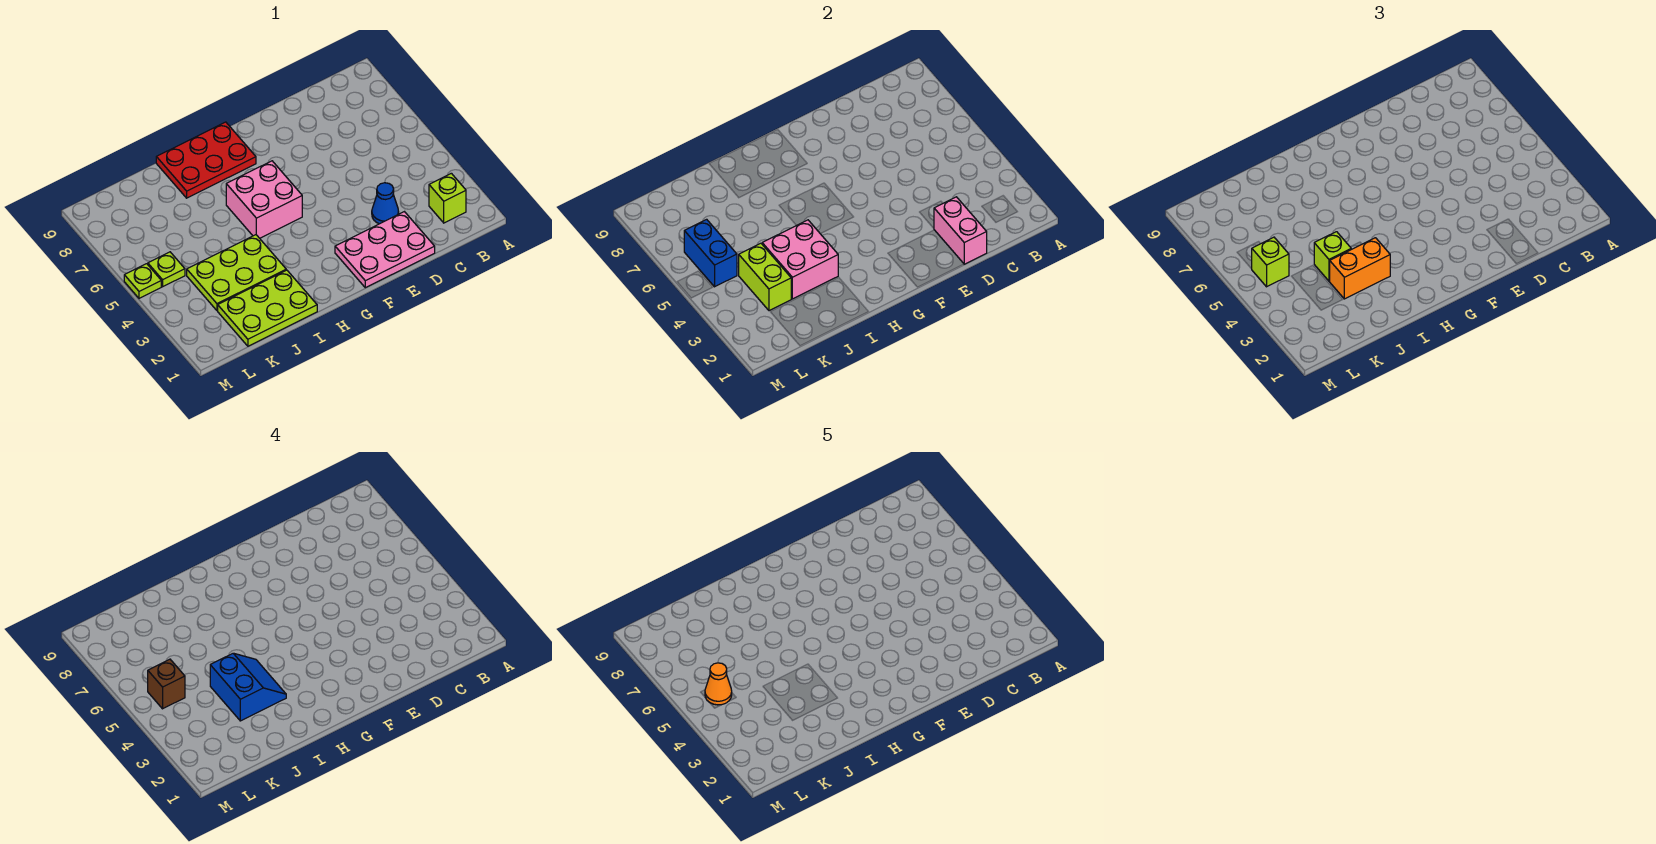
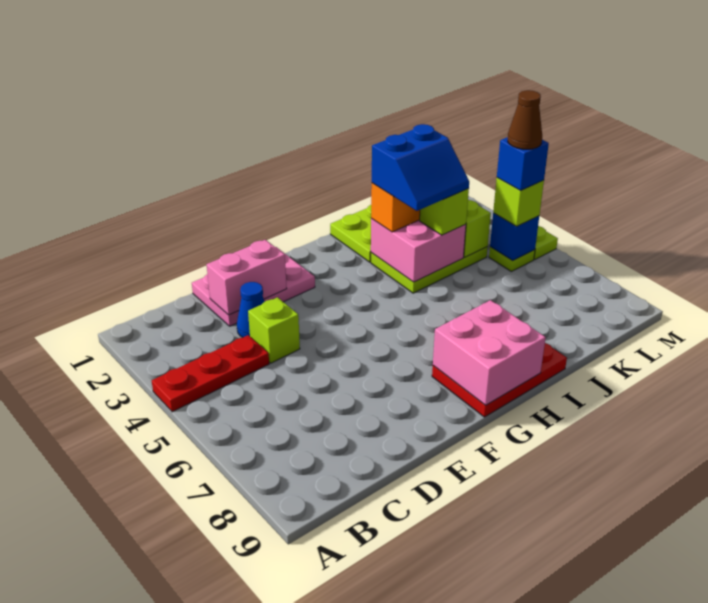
none -> red plate A4:C4 level 1
lime brick B2 level 1 -> lime brick D4 level 1
pink brick D1:D2 level 2 -> pink brick D2:E2 level 2
pink brick G5:H6 level 1 -> pink brick G8:H9 level 2
blue slope I3:J4 level 4 top J -> blue slope I3:J4 level 4 top 3
blue brick L5:L6 level 2 -> blue brick L5 level 2
brown brick L5 level 4 -> blue brick L5 level 4
orange cone L5 level 5 -> brown cone L5 level 5

